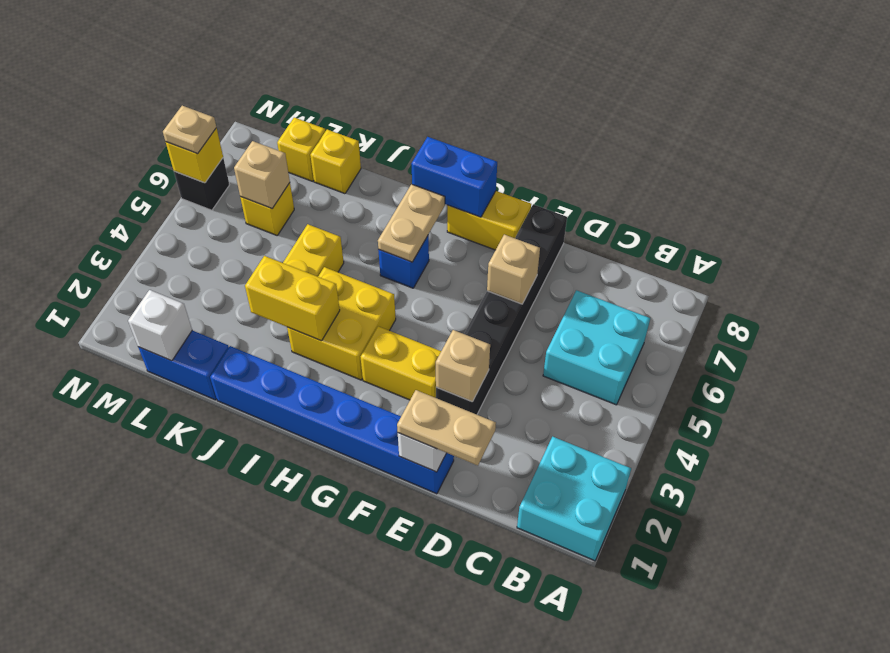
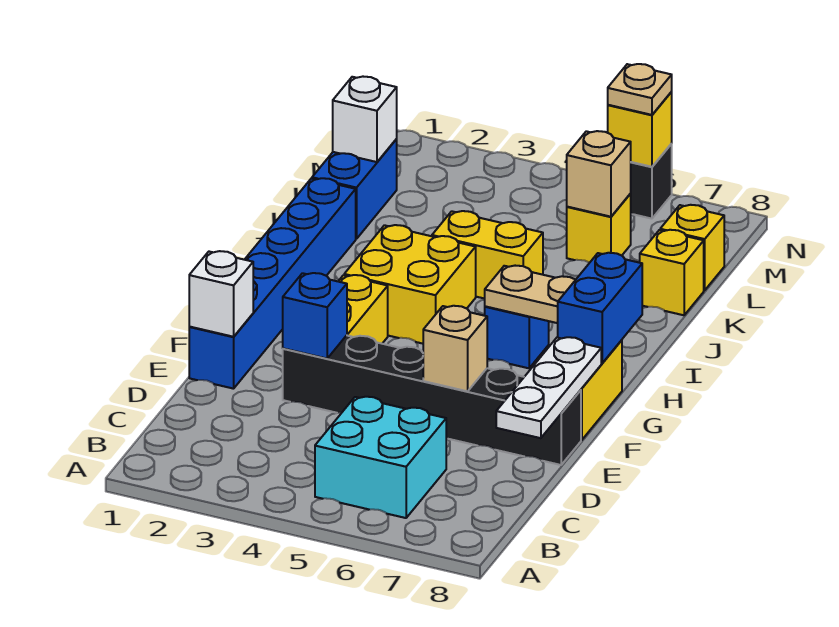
cyan brick A1:B2 level 1 -> none
tan plate D1:E1 level 3 -> none
none -> white plate D8:F8 level 2
tan brick E3 level 2 -> blue brick E3 level 2
yellow brick I3:J3 level 2 -> none

